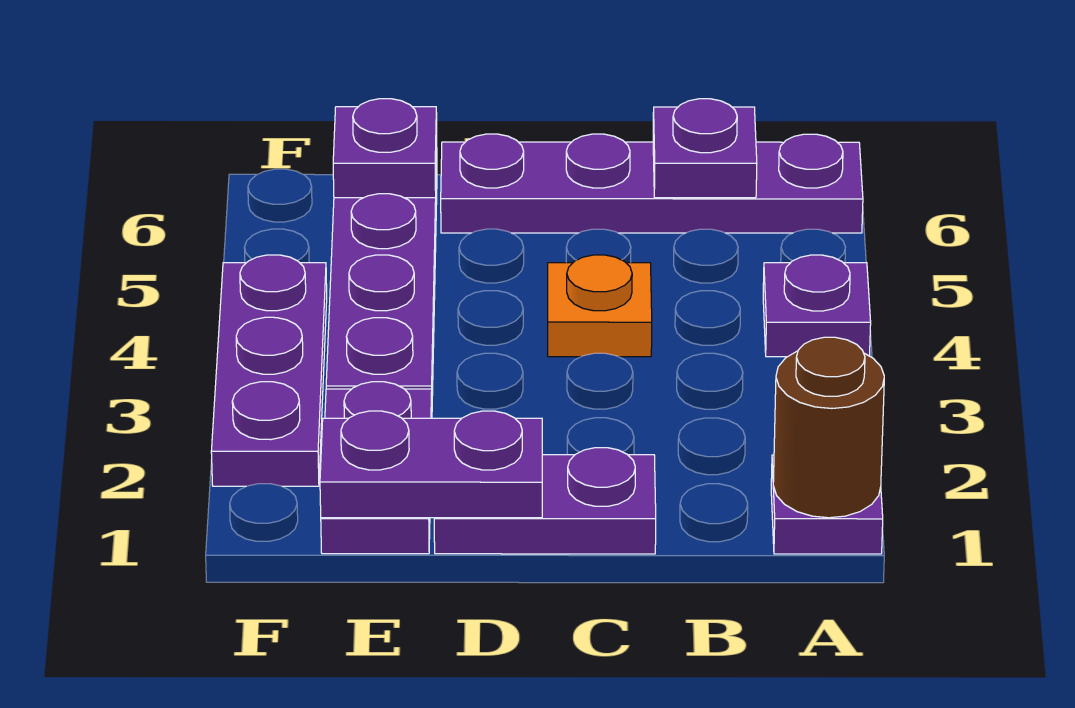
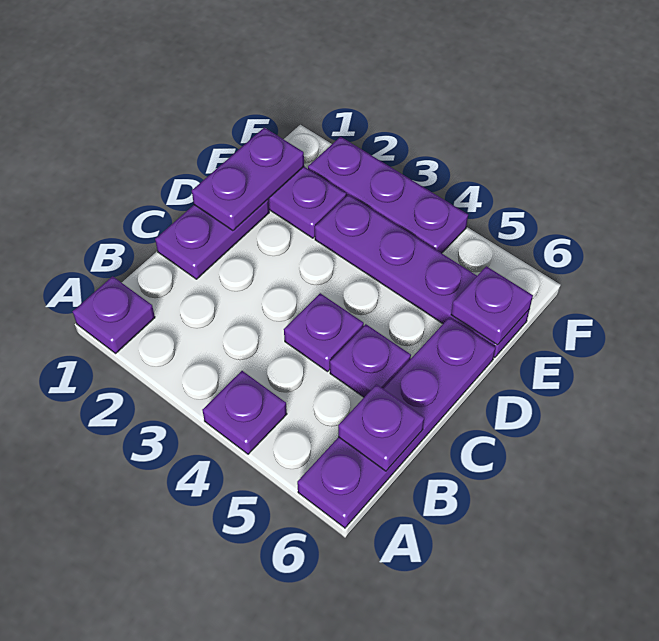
brown round brick A1 level 2 -> none
orange plate C4 level 1 -> purple plate C4 level 1
none -> purple plate C5 level 1

